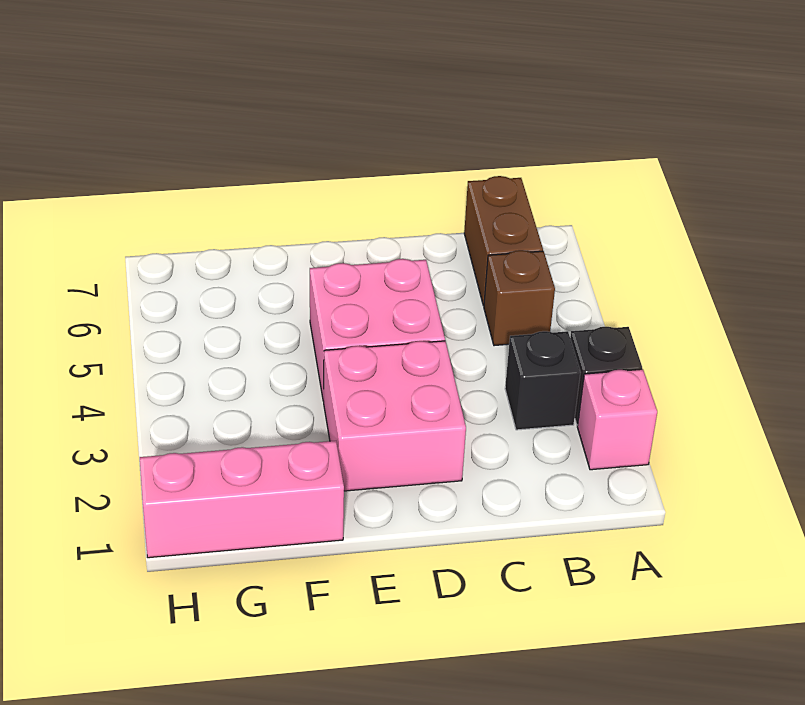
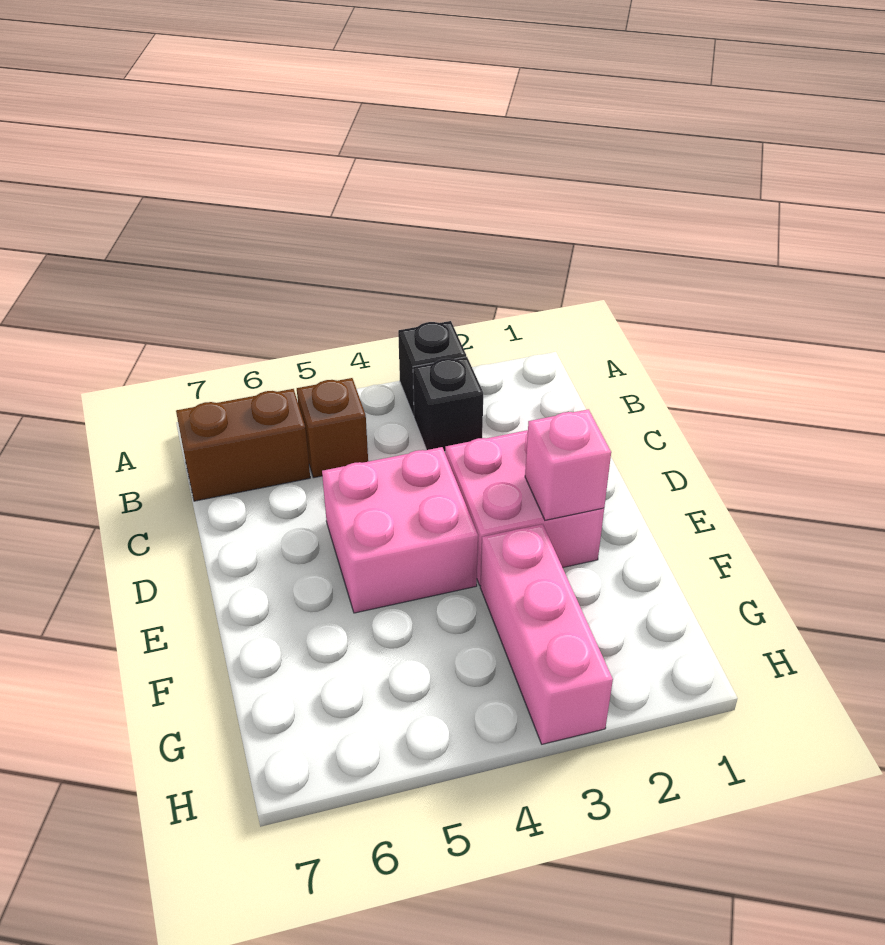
pink brick A2 level 1 -> pink brick E2 level 2
pink brick F1:H1 level 1 -> pink brick F3:H3 level 1

